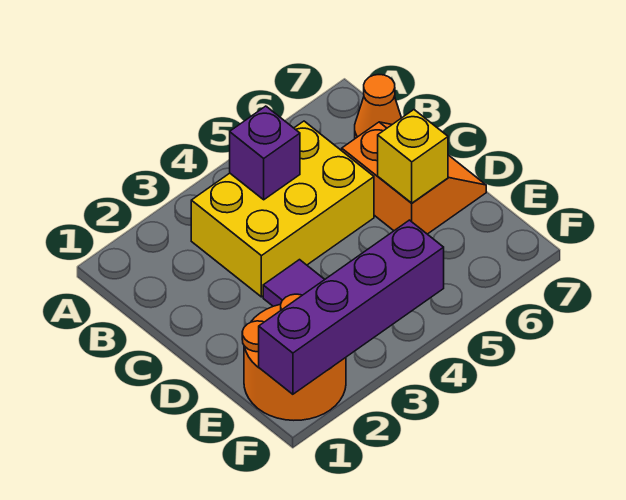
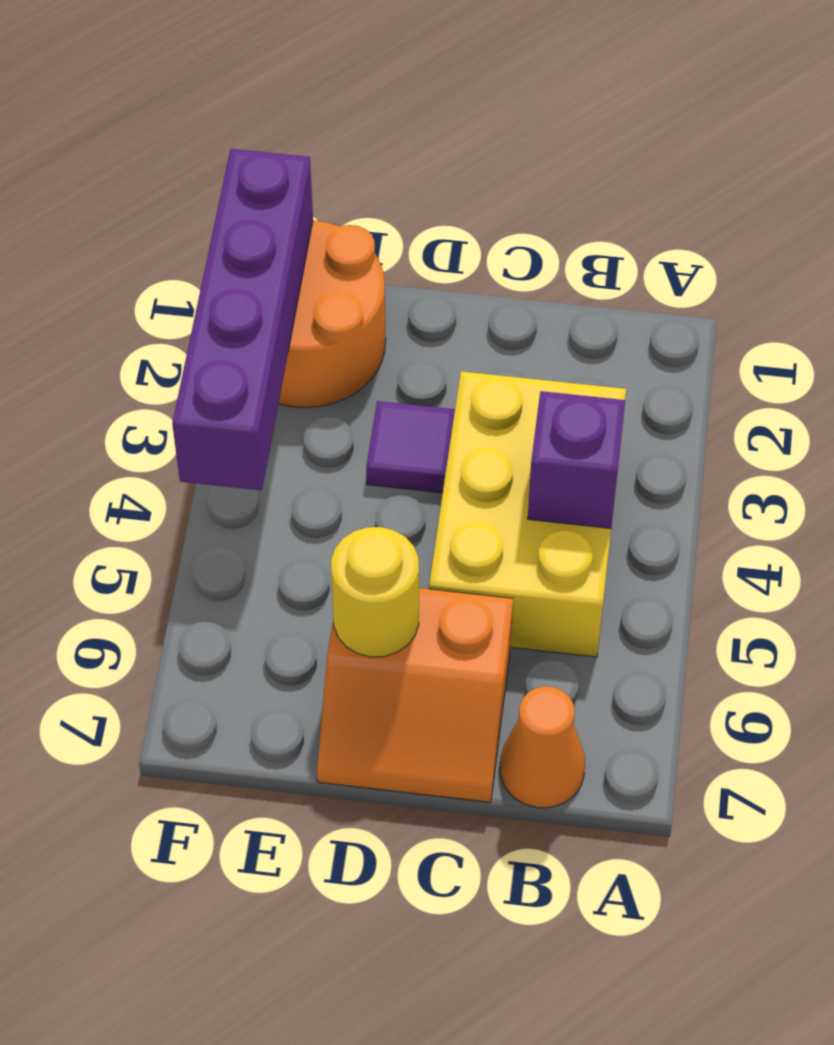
yellow brick D6 level 2 -> yellow round brick D6 level 2

